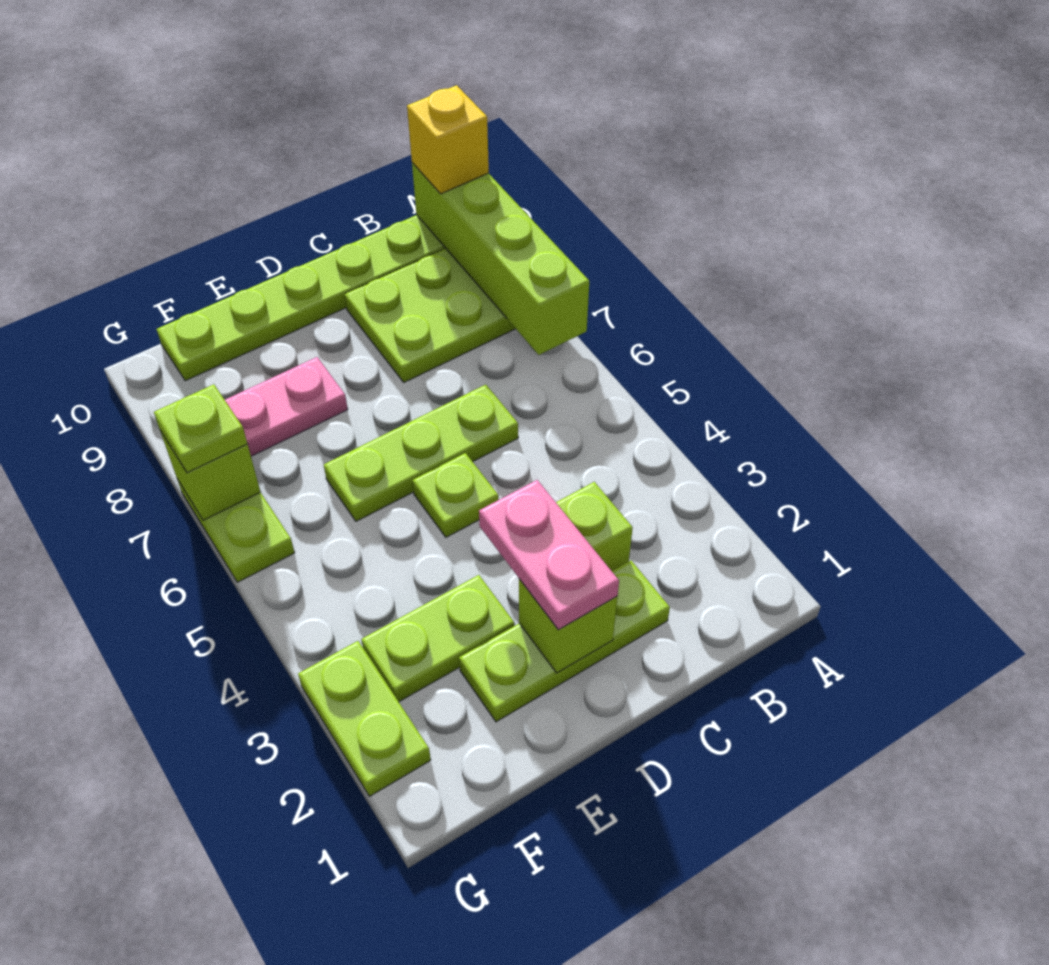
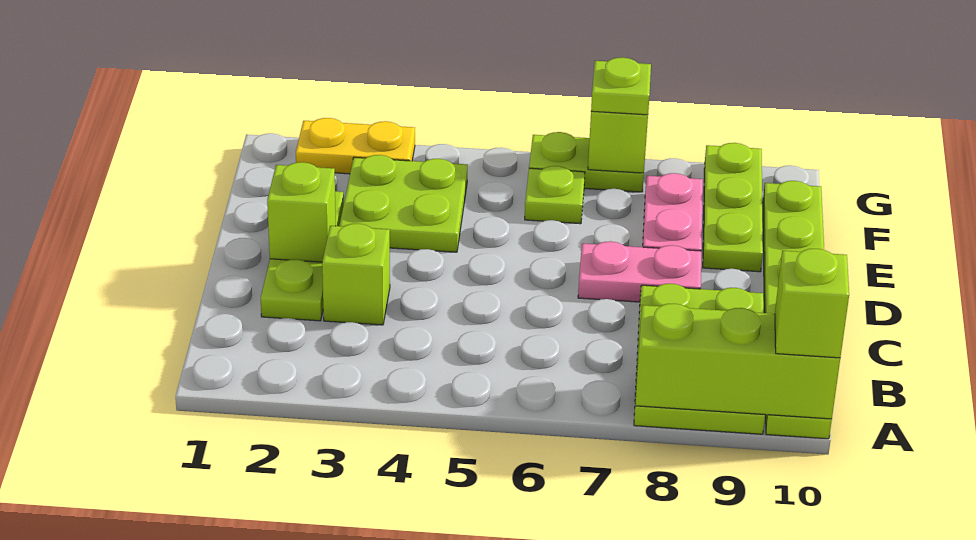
lime brick A7:A10 level 2 -> lime brick A8:A10 level 2
yellow brick A10 level 3 -> lime brick A10 level 3
lime plate C6:E6 level 1 -> lime plate E9:G9 level 1
pink plate D2:D3 level 3 -> pink plate D7:D8 level 1
lime plate D5 level 1 -> lime plate F6 level 1
lime plate E3:F3 level 1 -> lime plate E3:F4 level 1
lime plate G2:G3 level 1 -> yellow plate G2:G3 level 1

